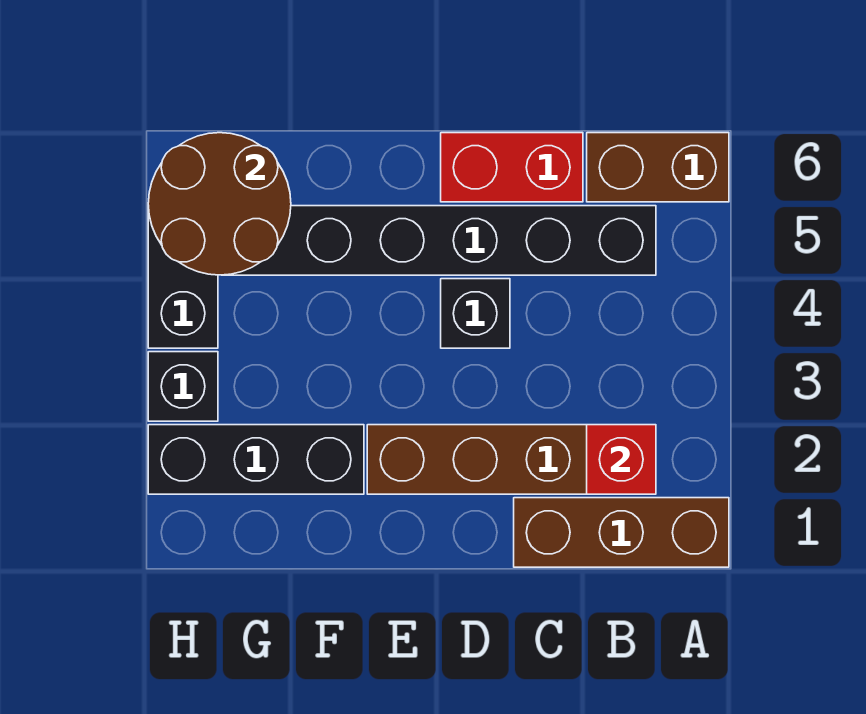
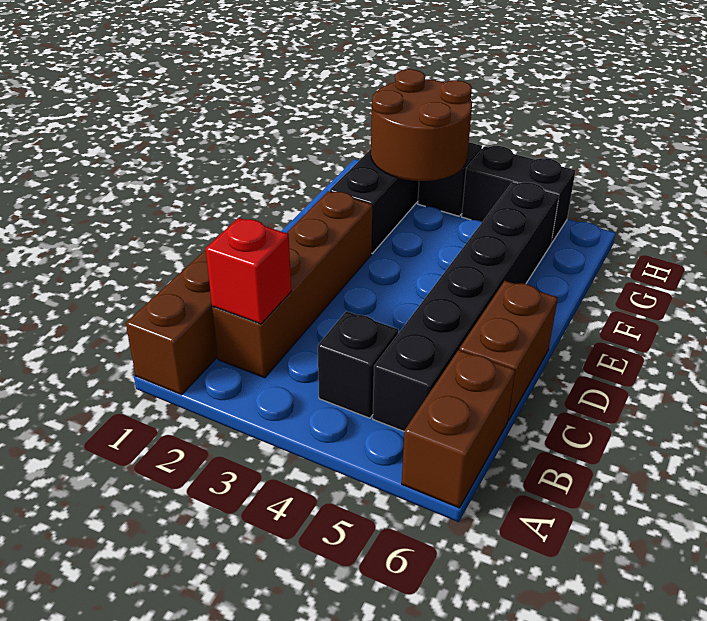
red brick C6:D6 level 1 -> brown brick C6:D6 level 1
black brick D4 level 1 -> black brick B4 level 1
brown round brick G5:H6 level 2 -> brown round brick G2:H3 level 2

